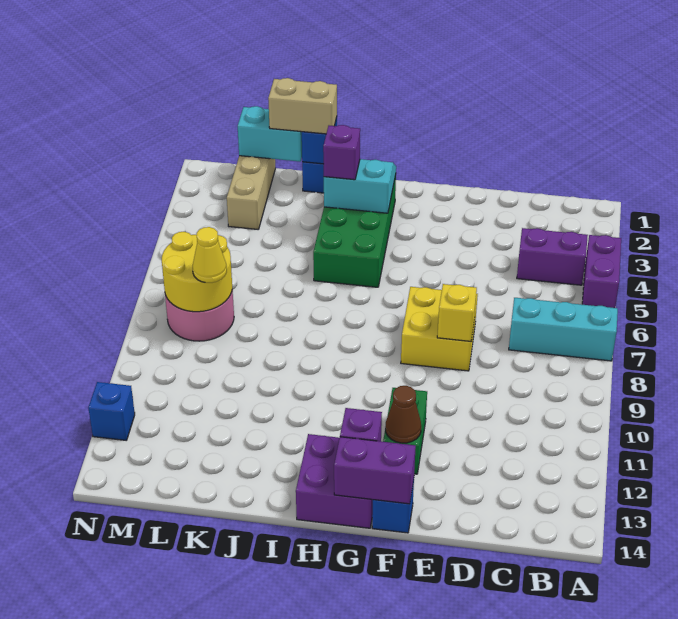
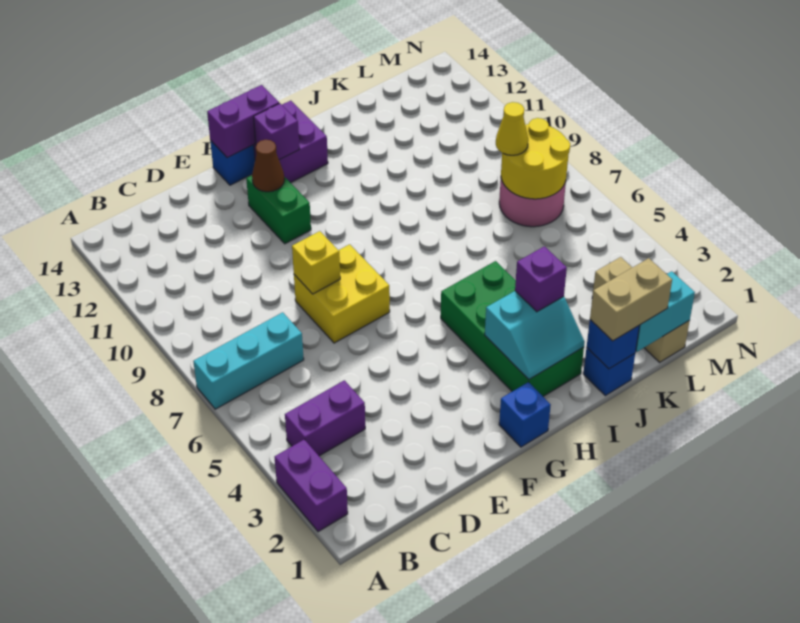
purple brick A4:A5 level 1 -> purple brick A2:A3 level 1
blue brick N12 level 1 -> blue brick G1 level 1

